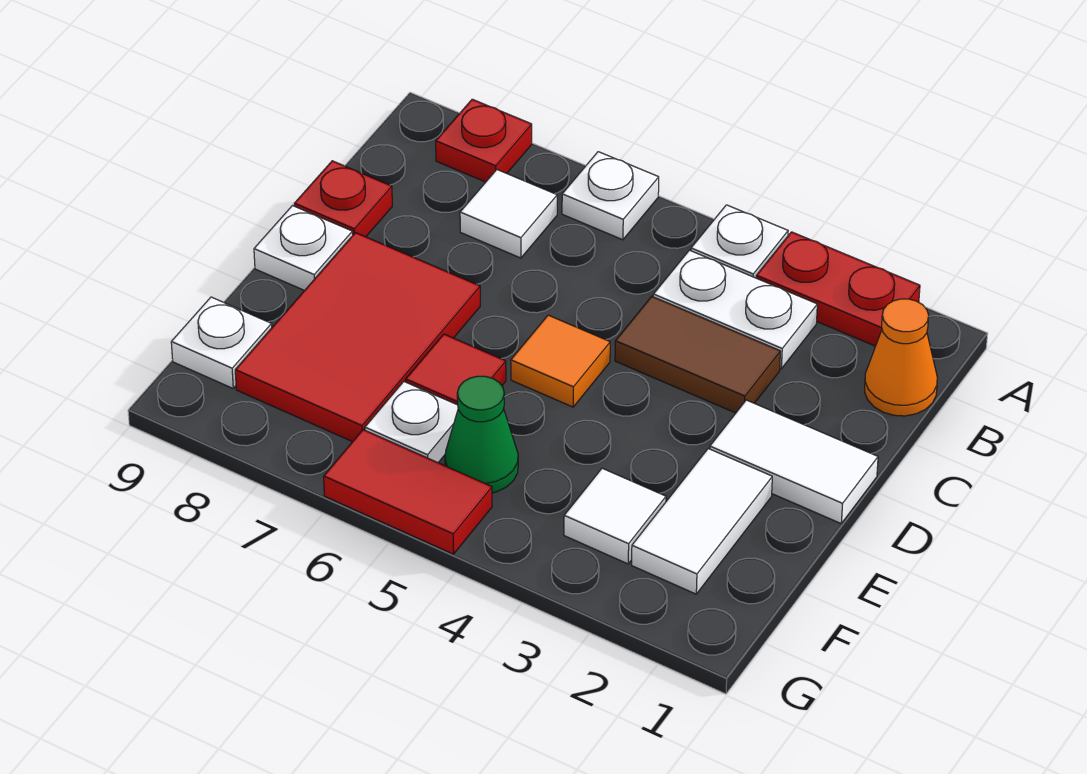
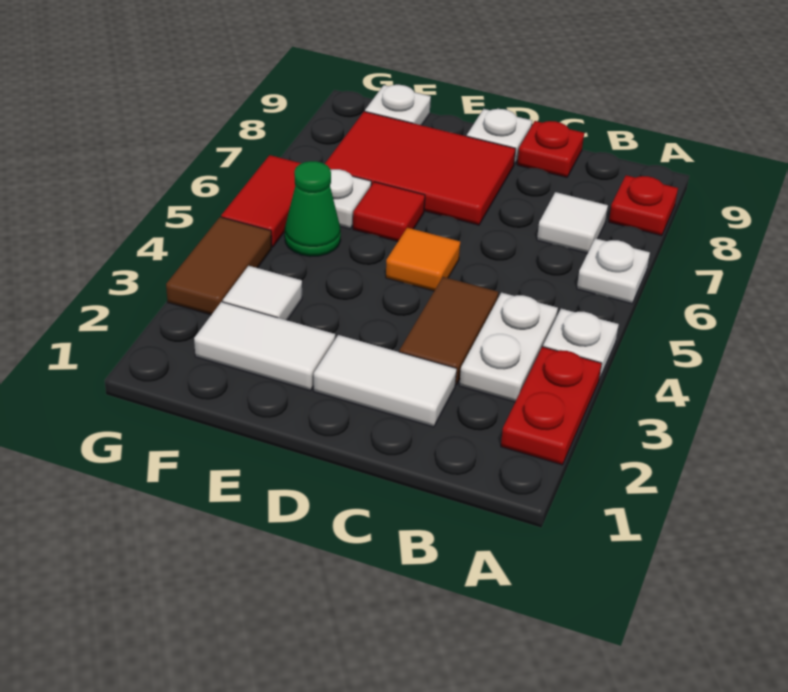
orange cone B1 level 1 -> none
white tile D1:D2 level 1 -> white tile C2:D2 level 1
none -> brown tile G3:G4 level 1

